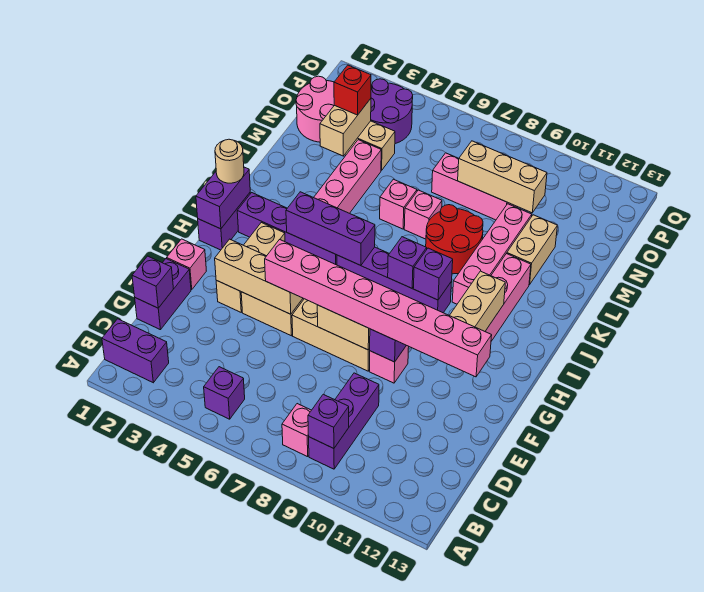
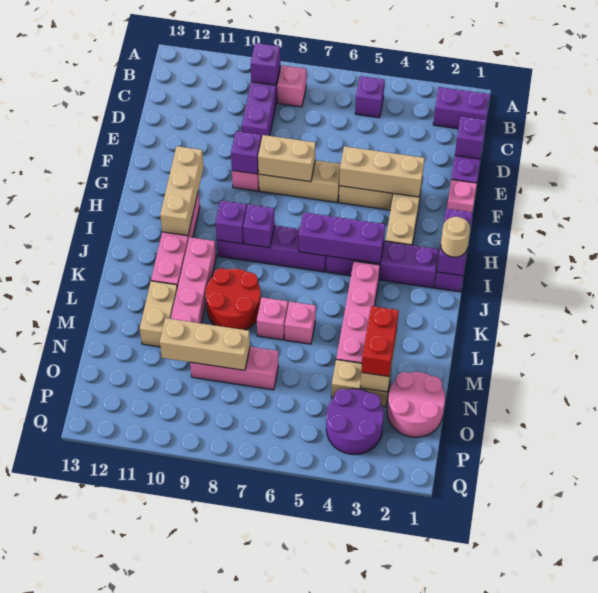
pink brick F5:F12 level 3 -> none
red brick N3 level 3 -> red brick M3:N3 level 3

